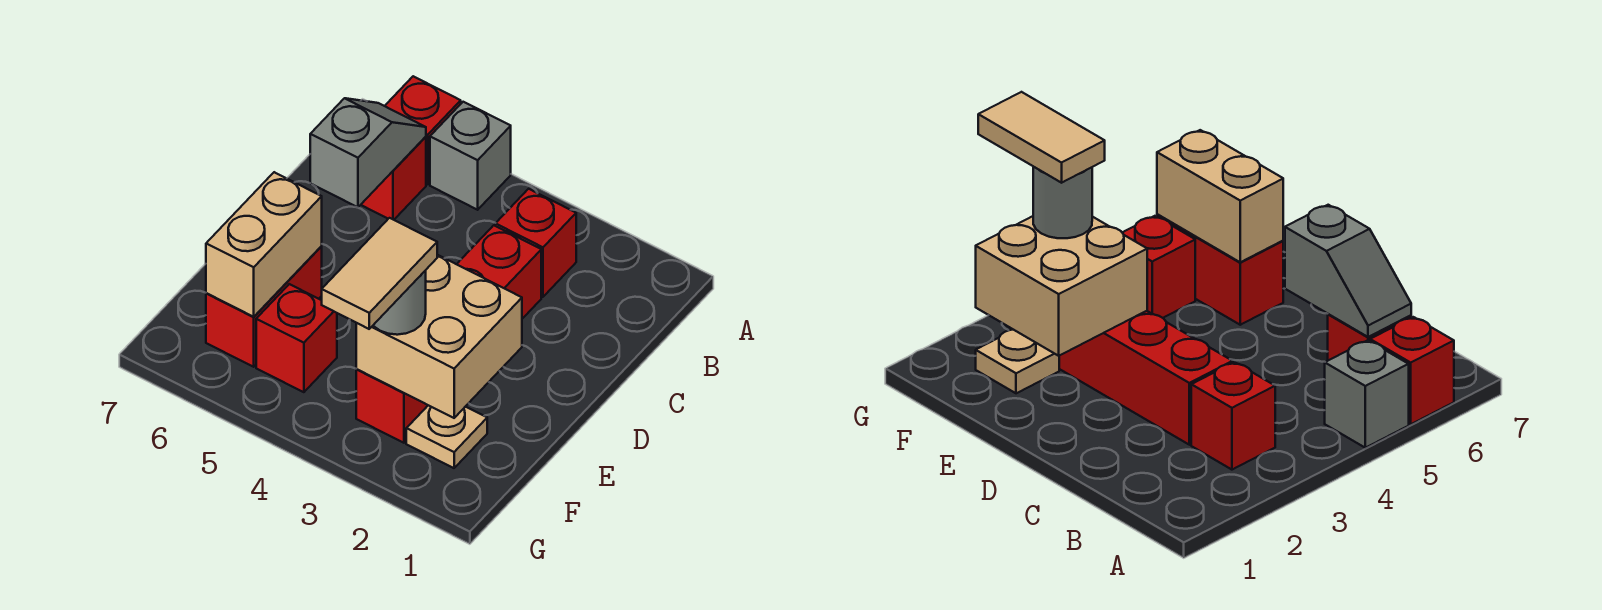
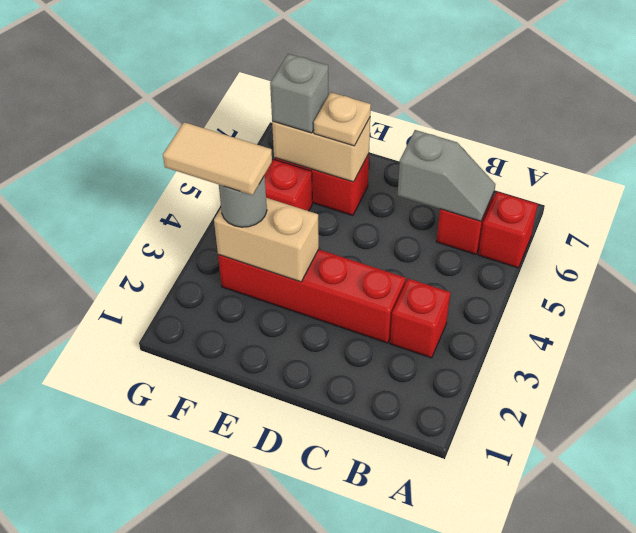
grey brick A5 level 1 -> grey brick F6 level 3
tan brick E2:F3 level 2 -> tan brick E3:F3 level 2
tan plate F2 level 1 -> tan plate E6 level 3

